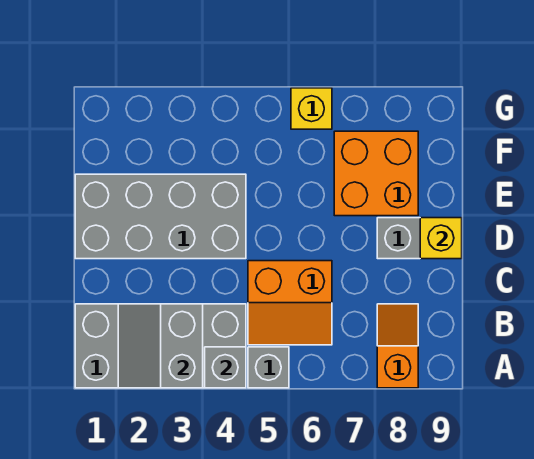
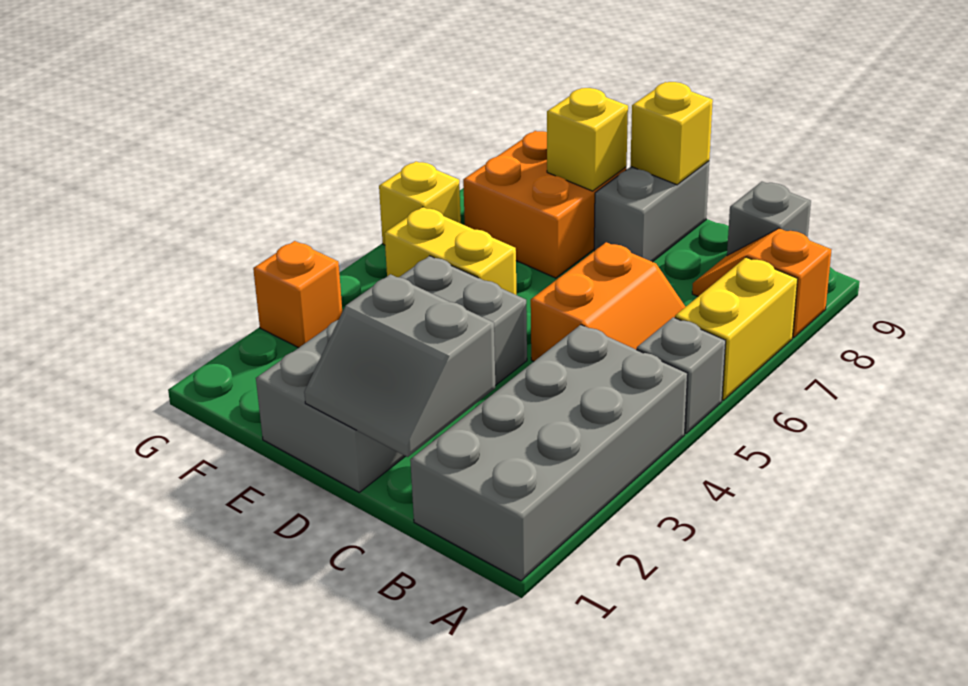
grey slope A2:B3 level 2 top 3 -> grey slope C1:D2 level 2 top 2
grey brick A4 level 2 -> grey brick B9 level 1
none -> yellow brick A6:A7 level 1
none -> yellow brick E5:F5 level 1
none -> yellow brick E8 level 2
none -> orange brick G3 level 1

